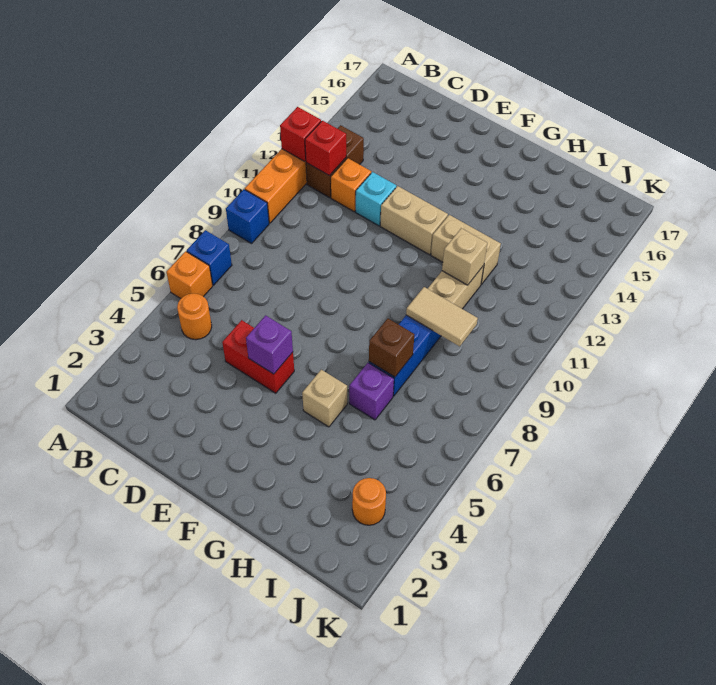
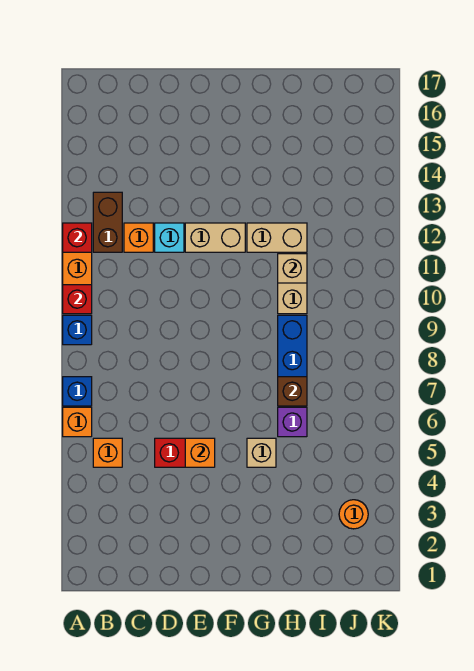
orange round brick B5 level 1 -> orange brick B5 level 1
red brick B12 level 2 -> red brick A10 level 2
purple brick E5 level 2 -> orange brick E5 level 2
tan tile H9:I9 level 2 -> none

